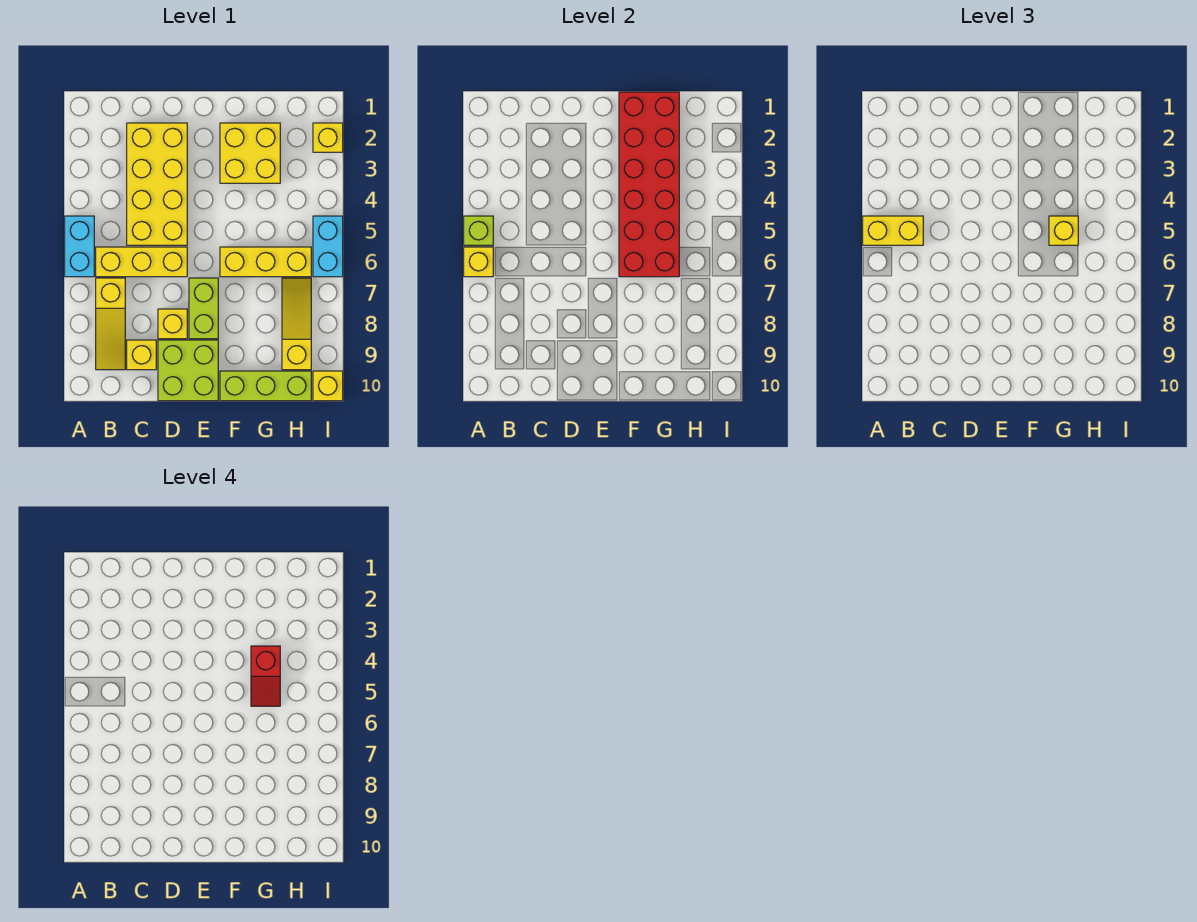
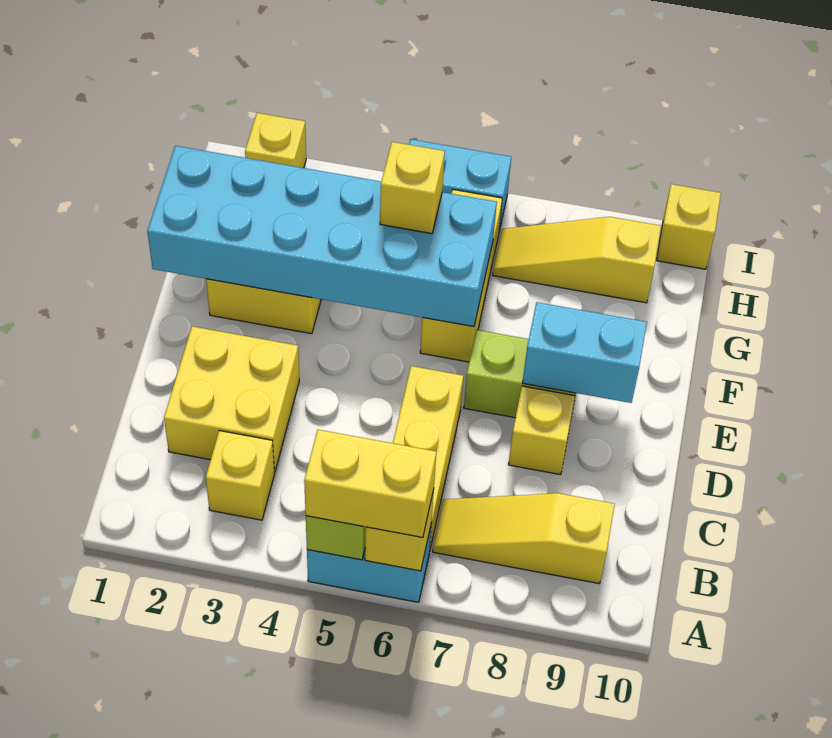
yellow brick A5:B5 level 3 -> yellow brick A5:A6 level 3
yellow slope B7:B9 level 1 top 7 -> yellow slope B7:B9 level 1 top 9
yellow brick C2:D5 level 1 -> yellow brick C2:D3 level 1
yellow brick C9 level 1 -> yellow brick B3 level 1
lime brick D9:E10 level 1 -> none
none -> cyan brick E8:E9 level 2
red brick F1:G6 level 2 -> cyan brick F1:G6 level 2
lime brick F10:H10 level 1 -> none
red slope G4:G5 level 4 top 4 -> none

